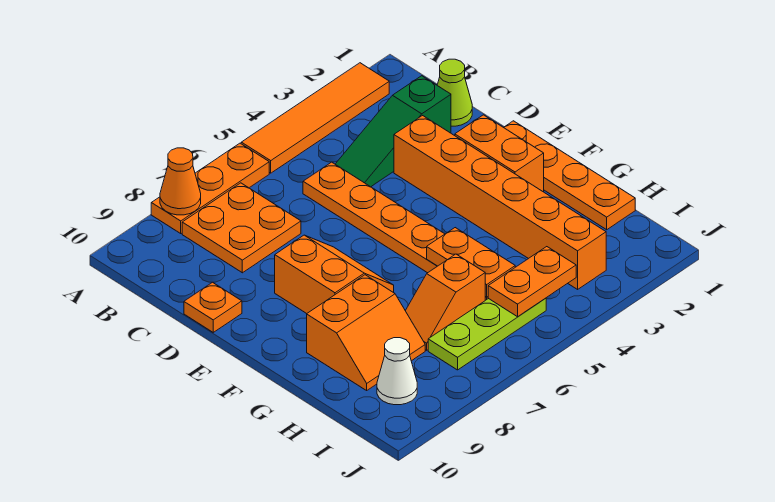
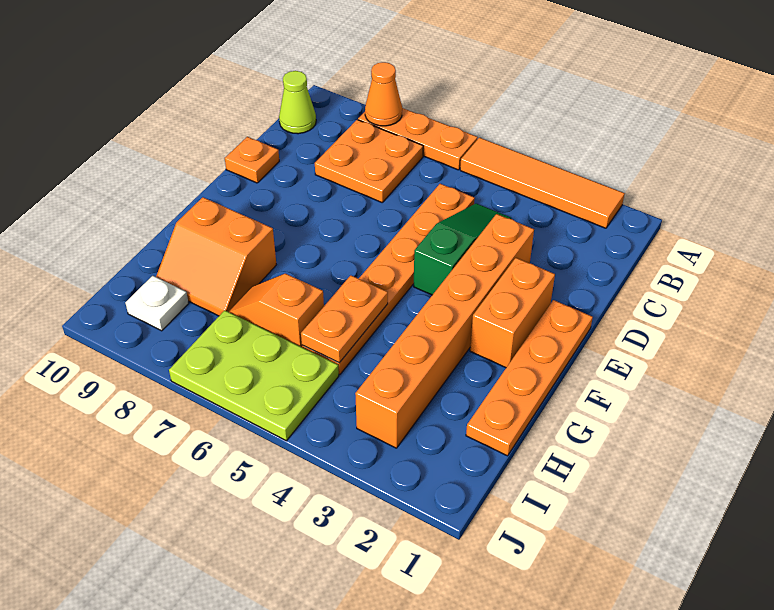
lime cone C1 level 1 -> lime cone B10 level 1
green slope C2:C4 level 1 top 2 -> green slope C4:E4 level 1 top E
orange slope E7:F8 level 1 top 8 -> none
orange plate I4:I5 level 2 -> none
lime plate I5:I7 level 1 -> lime plate I5:J7 level 1
white cone I9 level 1 -> white plate I9 level 1

